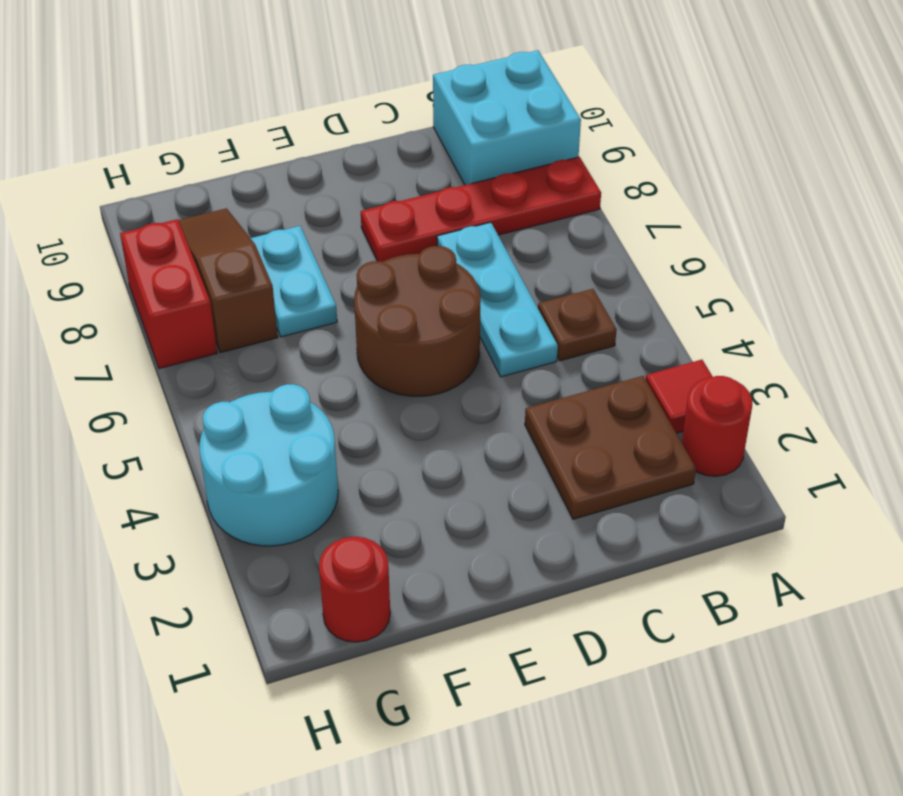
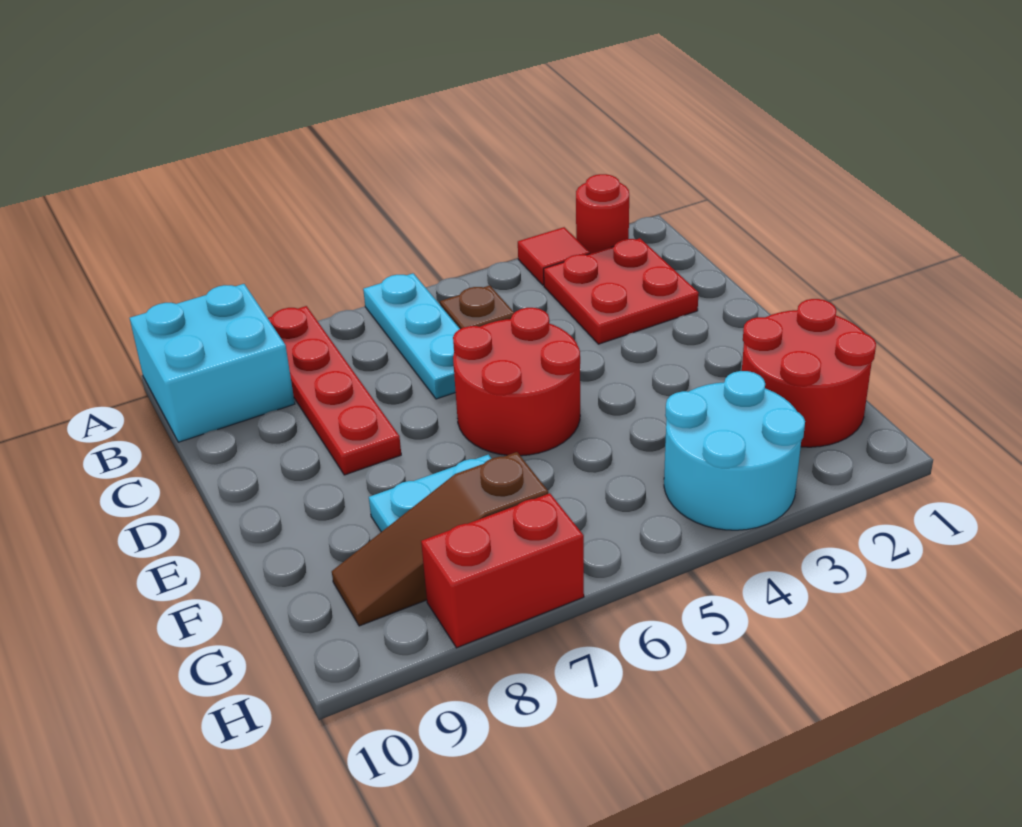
brown plate B2:C3 level 1 -> red plate B2:C3 level 1
cyan plate C5:C7 level 1 -> cyan plate A6:C6 level 1
brown round brick D5:E6 level 1 -> red round brick D5:E6 level 1
red round brick G1 level 1 -> red round brick F1:G2 level 1

